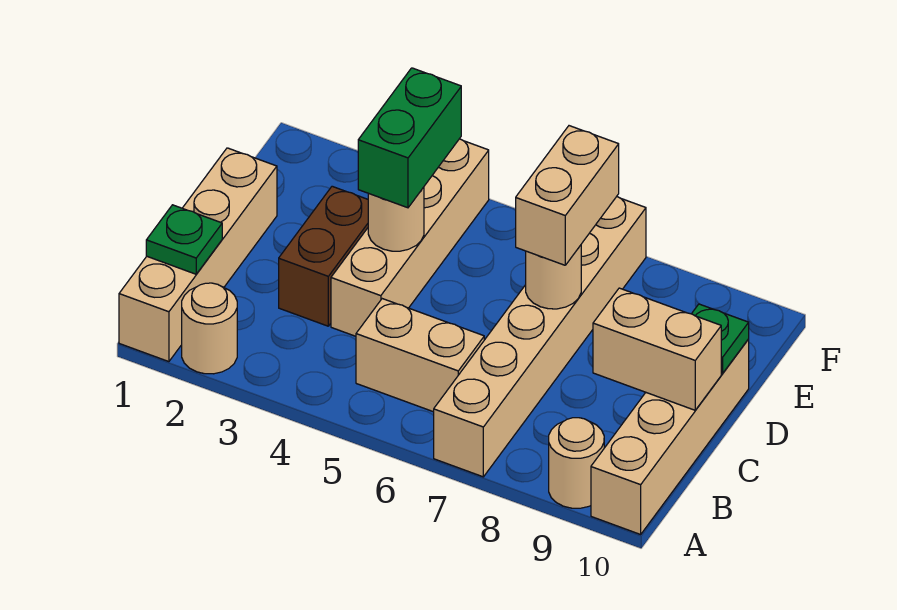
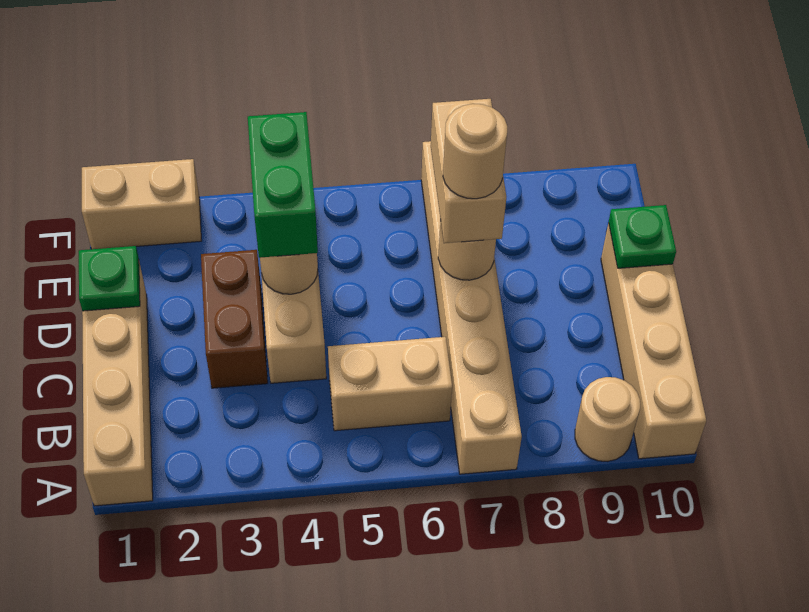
tan round brick A2 level 1 -> tan round brick D7 level 4
green plate B1 level 2 -> green plate D1 level 2
tan brick C9:C10 level 2 -> tan brick F1:F2 level 1

